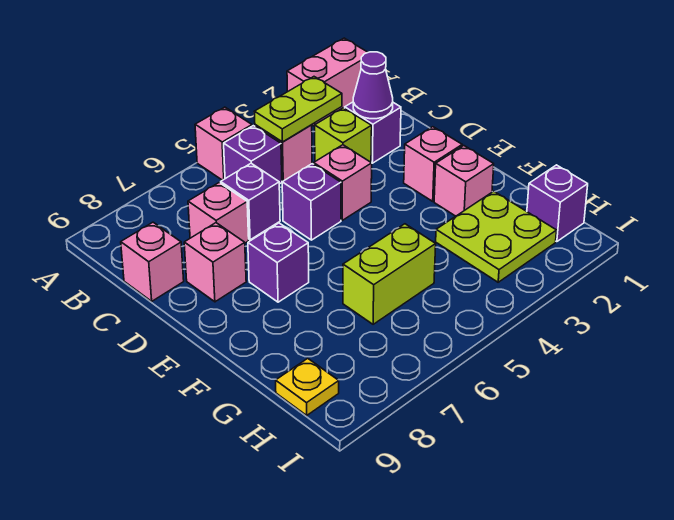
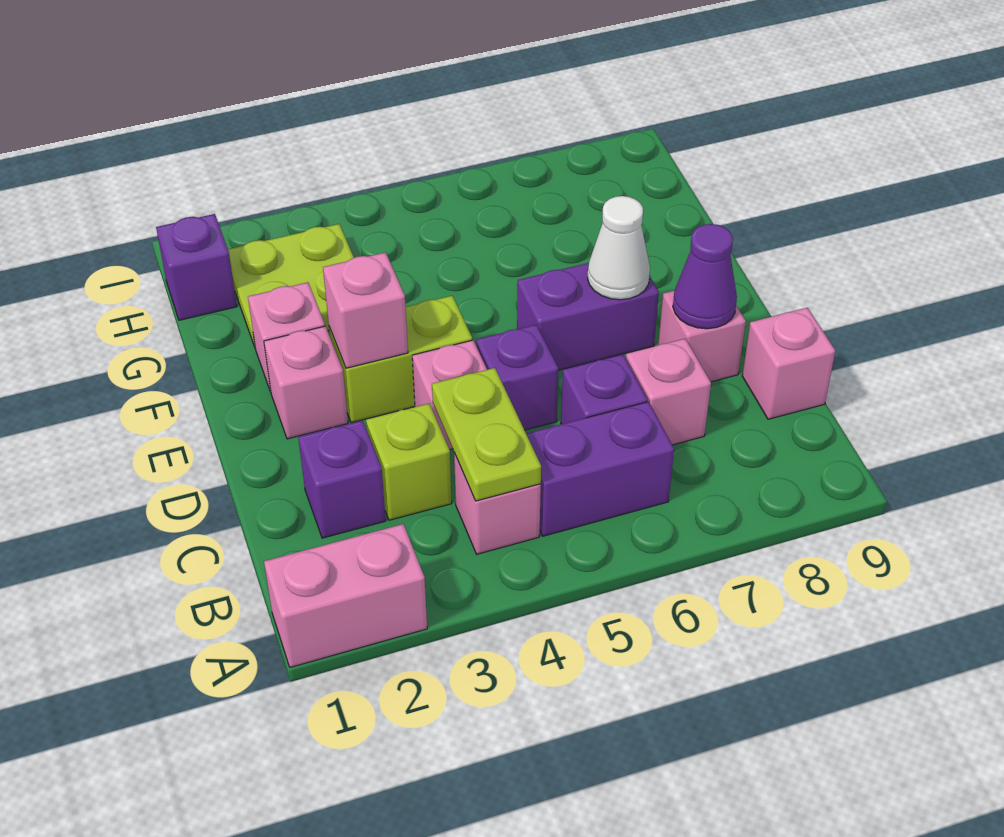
pink brick A5 level 1 -> pink brick E3 level 2
lime plate B3:B4 level 2 -> lime plate B4:C4 level 2
purple brick B5 level 1 -> purple brick B5:B6 level 1
purple cone C2 level 2 -> purple cone D8 level 2
purple brick E7 level 1 -> purple brick E6:E7 level 1
none -> white cone E7 level 2
lime brick G5:G6 level 1 -> lime brick E3:E4 level 1
yellow plate H9 level 1 -> none

